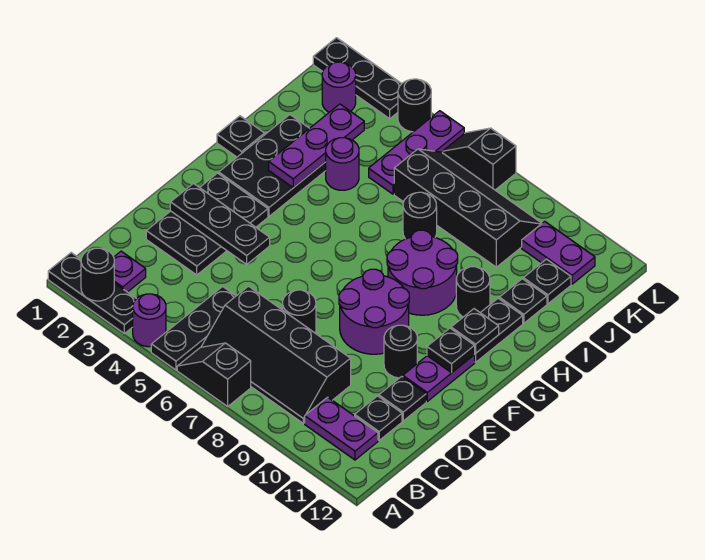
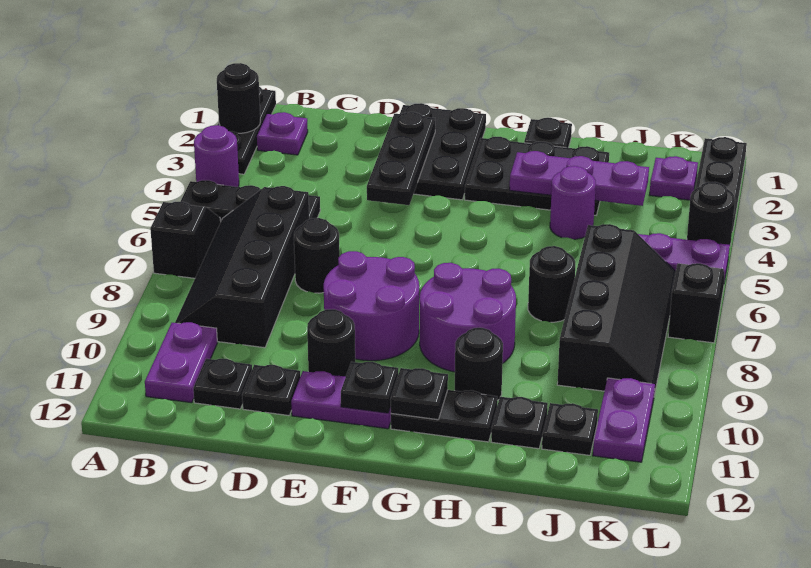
black plate D2:F3 level 1 -> black plate E1:F3 level 1
purple round brick K2 level 1 -> purple plate K2 level 1

